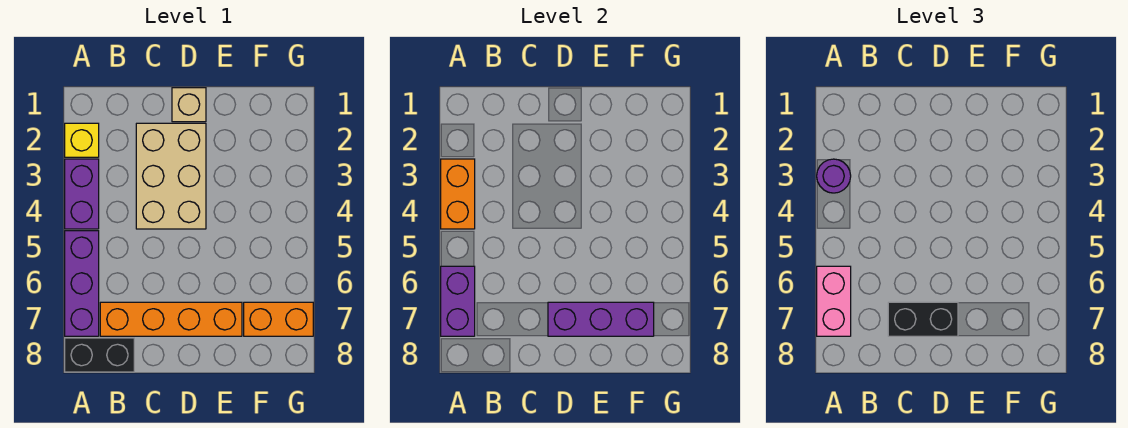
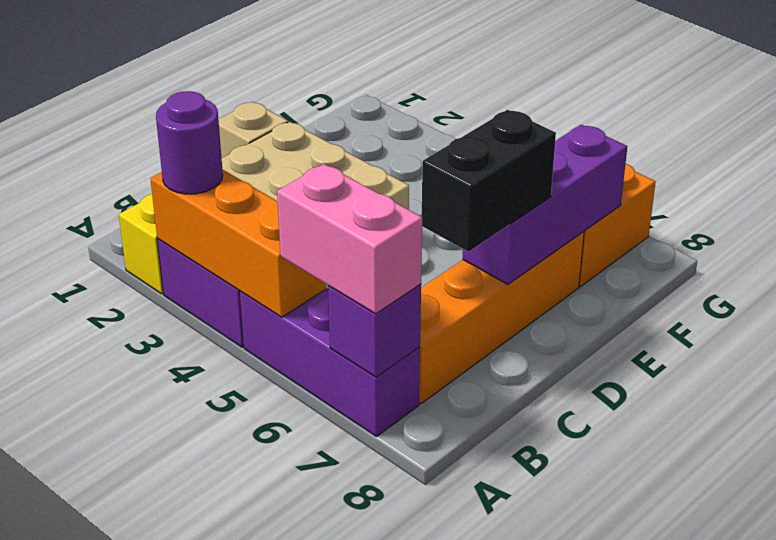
orange brick A3:A4 level 2 -> orange brick A3:A5 level 2
purple brick A6:A7 level 2 -> purple brick A7 level 2
black brick A8:B8 level 1 -> none

